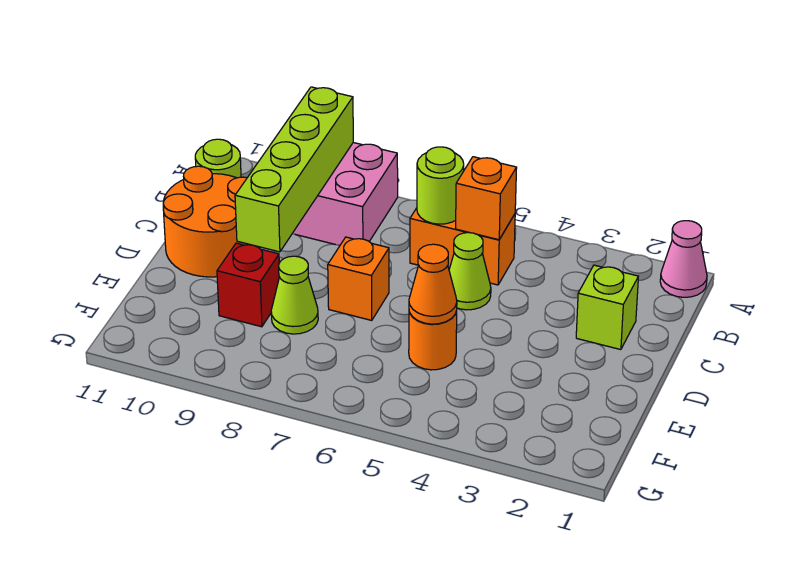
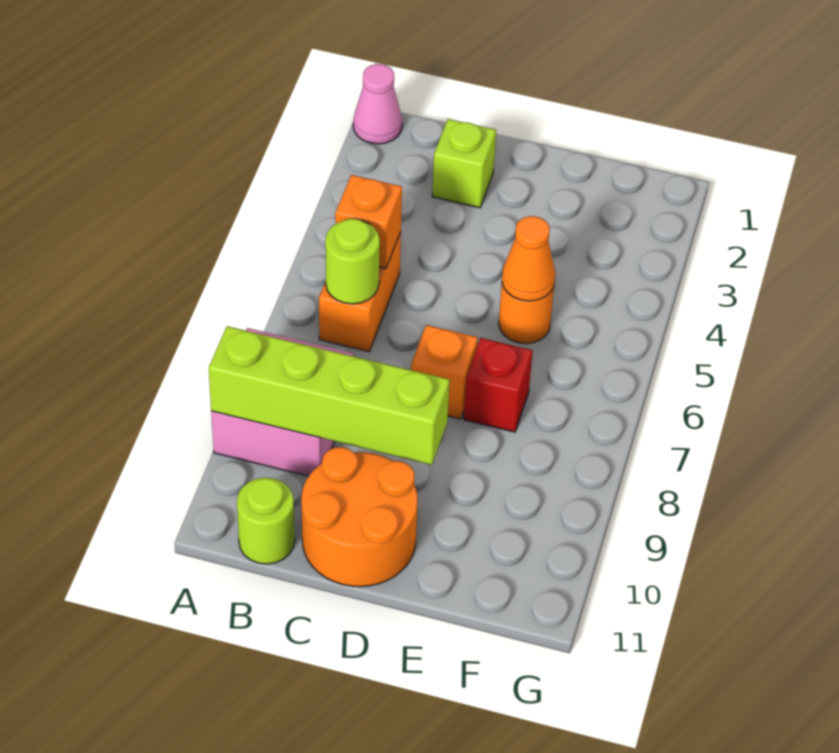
lime cone C5 level 1 -> none
lime cone E8 level 1 -> none
red brick E9 level 1 -> red brick E7 level 1

